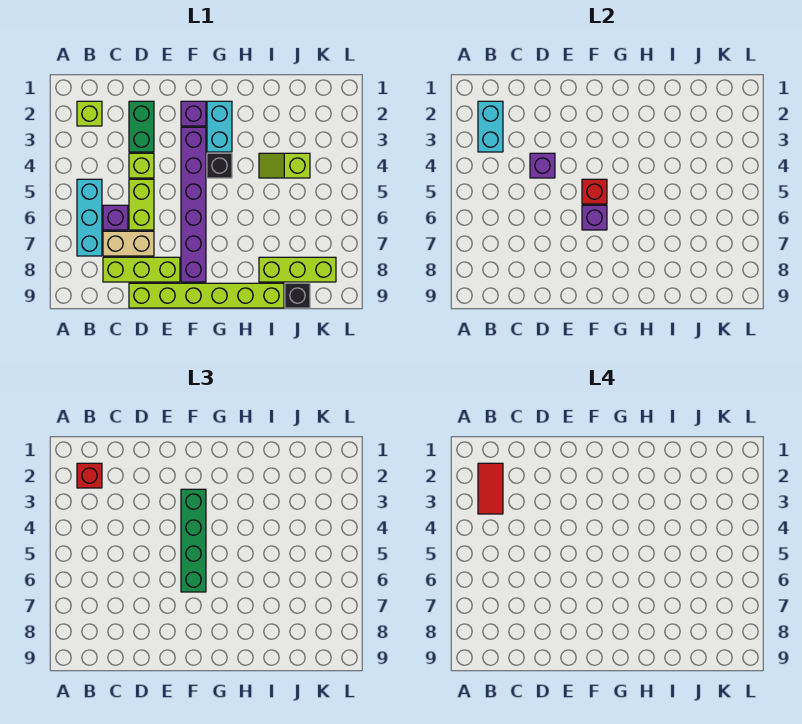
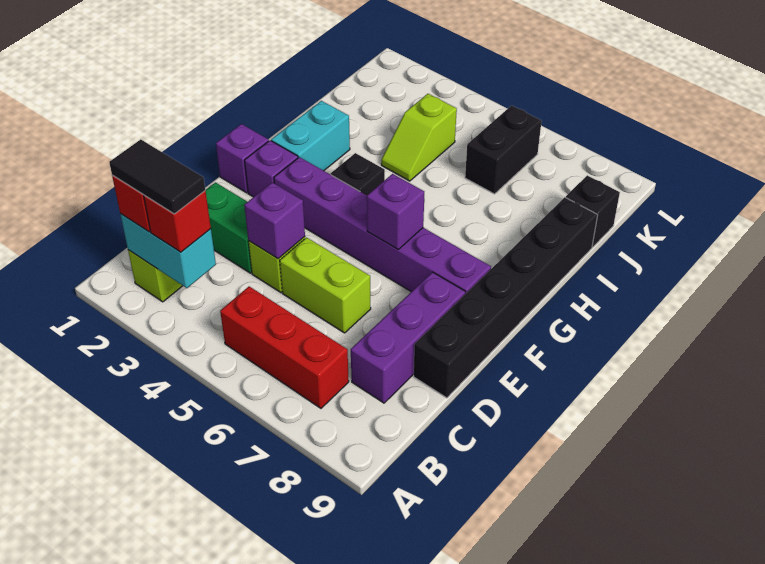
red tile B2:B3 level 4 -> black tile B2:B3 level 4
cyan brick B5:B7 level 1 -> red brick B5:B7 level 1
purple brick C6 level 1 -> purple brick F1 level 1
tan brick C7:D7 level 1 -> none
lime brick C8:E8 level 1 -> purple brick C8:E8 level 1
lime brick D9:I9 level 1 -> black brick D9:I9 level 1
green brick F3:F6 level 3 -> none
red brick F5 level 2 -> red brick B3 level 3
cyan brick G2:G3 level 1 -> cyan brick G2:H2 level 1
lime brick I8:K8 level 1 -> none
none -> black brick J6:K6 level 1

